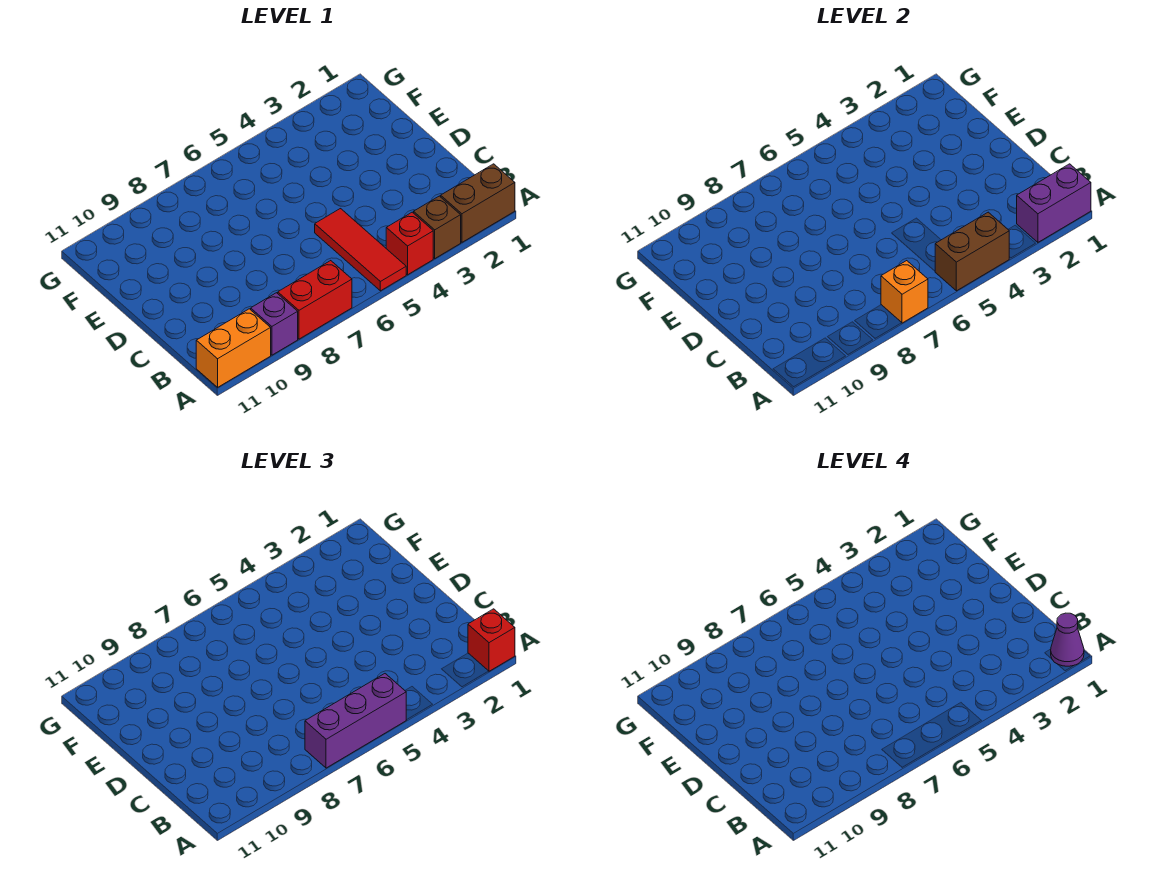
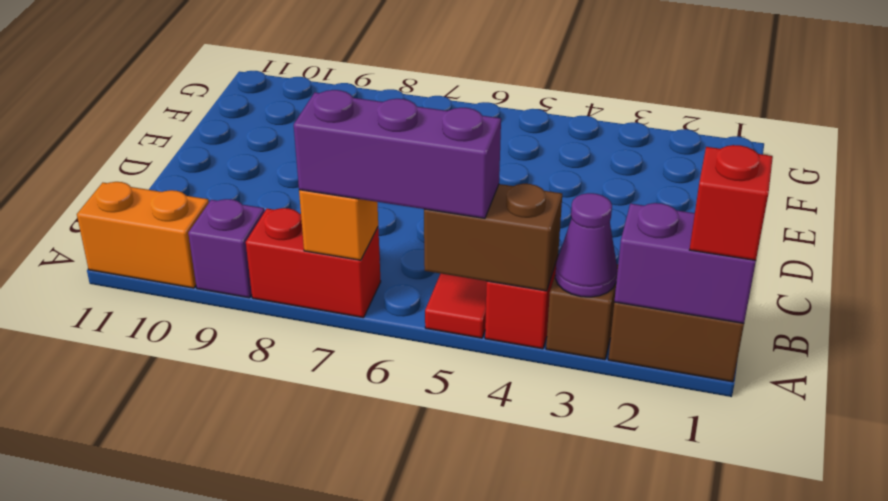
purple cone A1 level 4 -> purple cone A3 level 2

